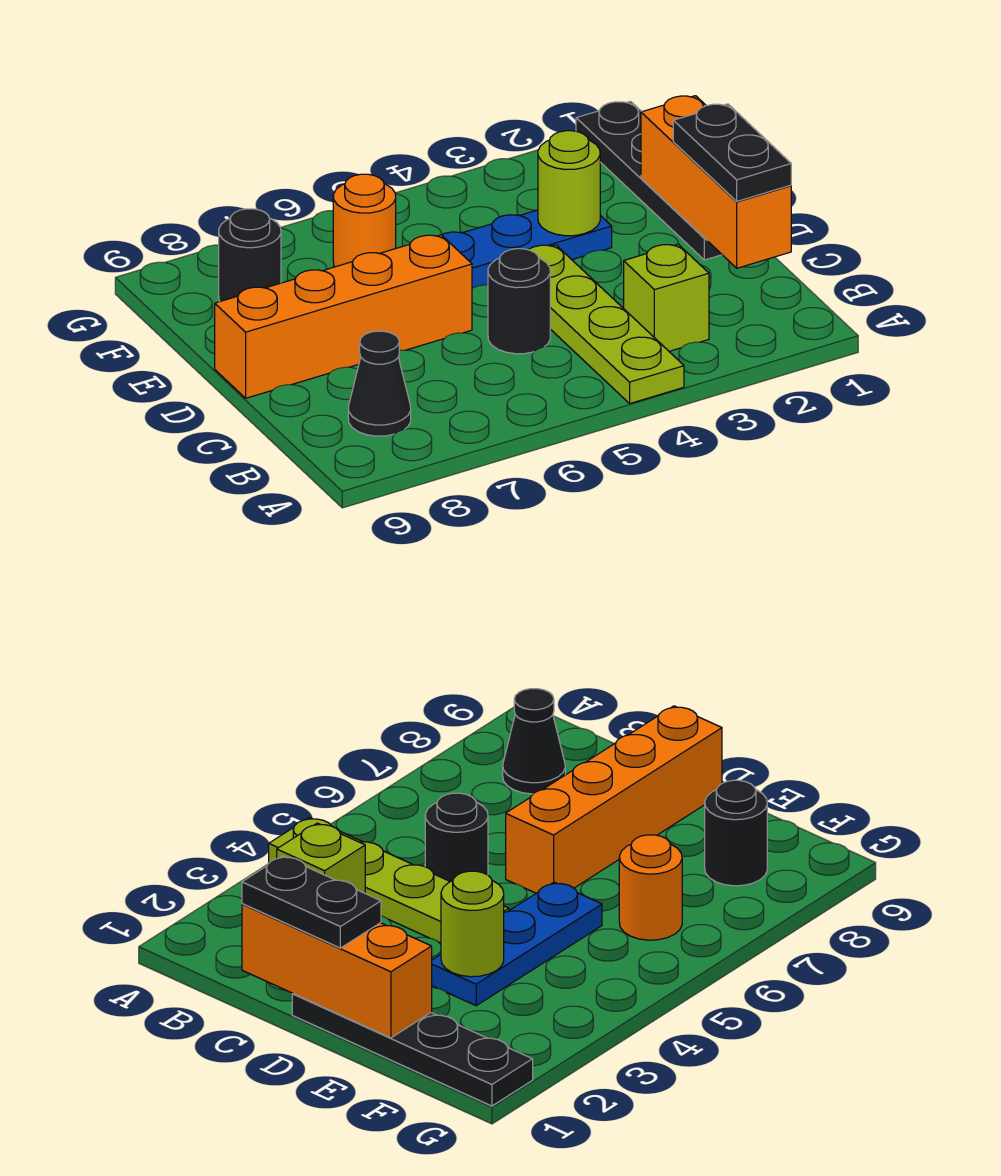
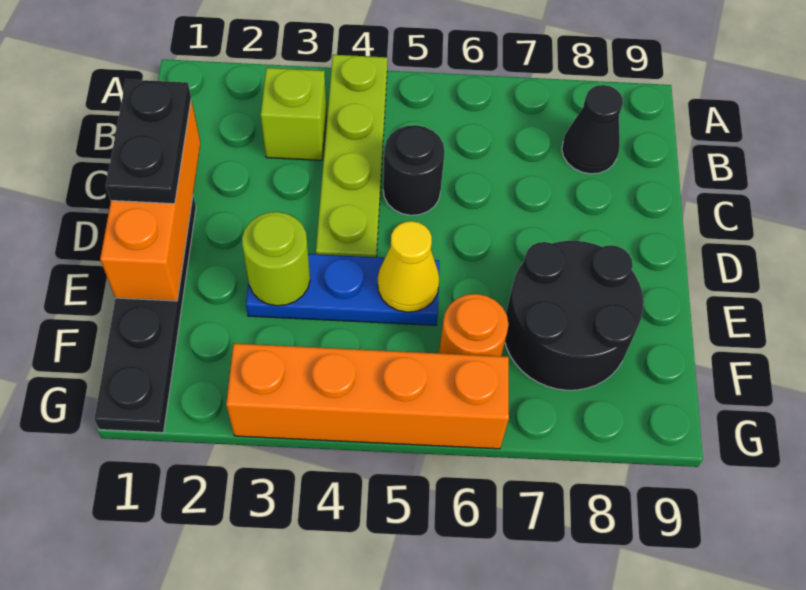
orange brick D6:D9 level 1 -> orange brick G3:G6 level 1
none -> yellow cone E5 level 2
black round brick F8 level 1 -> black round brick E7:F8 level 1

